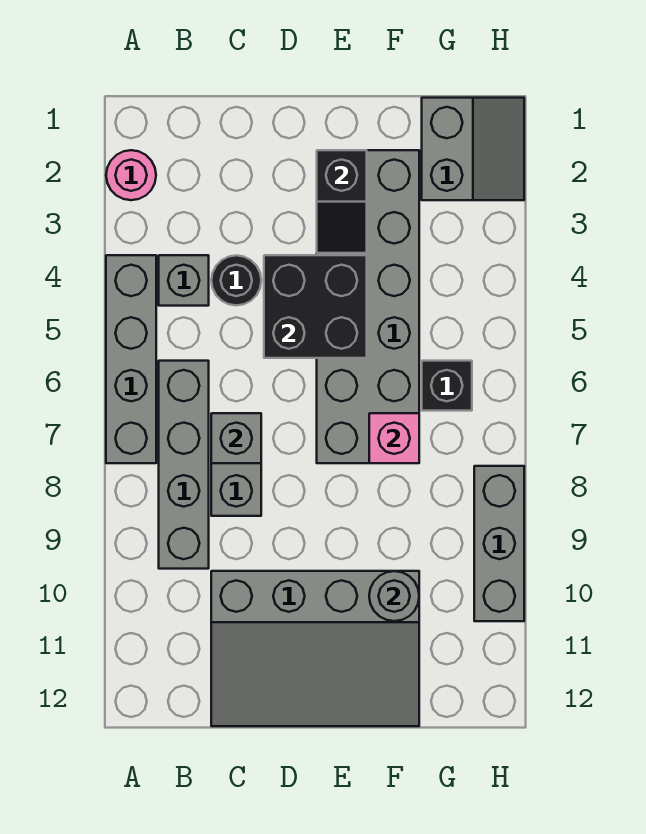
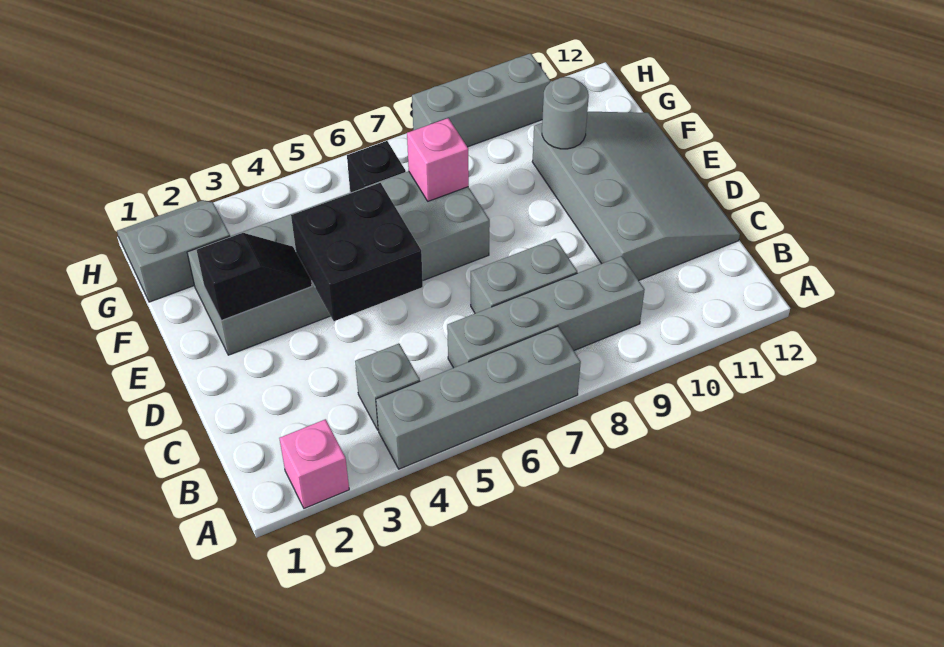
pink round brick A2 level 1 -> pink brick A2 level 1
black round brick C4 level 1 -> none
grey brick C7 level 2 -> none

